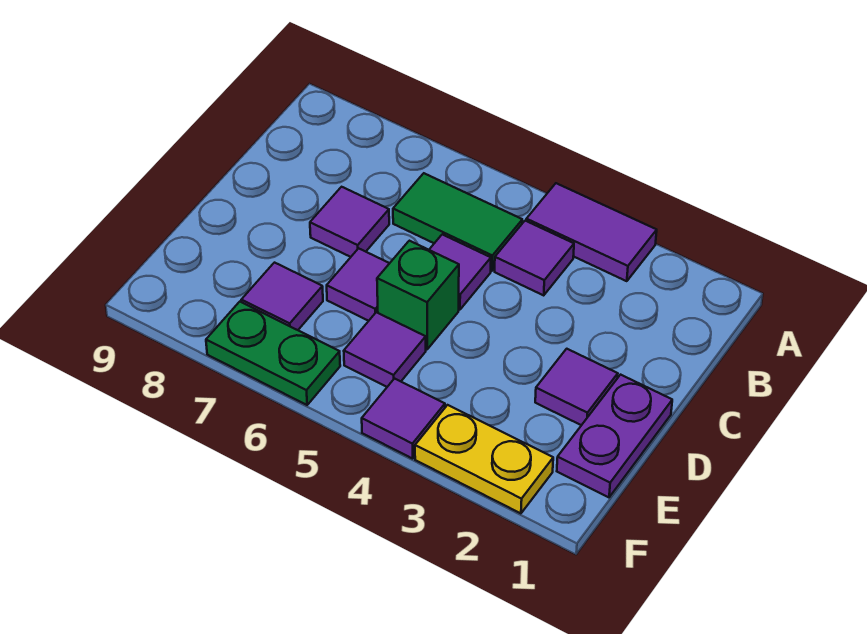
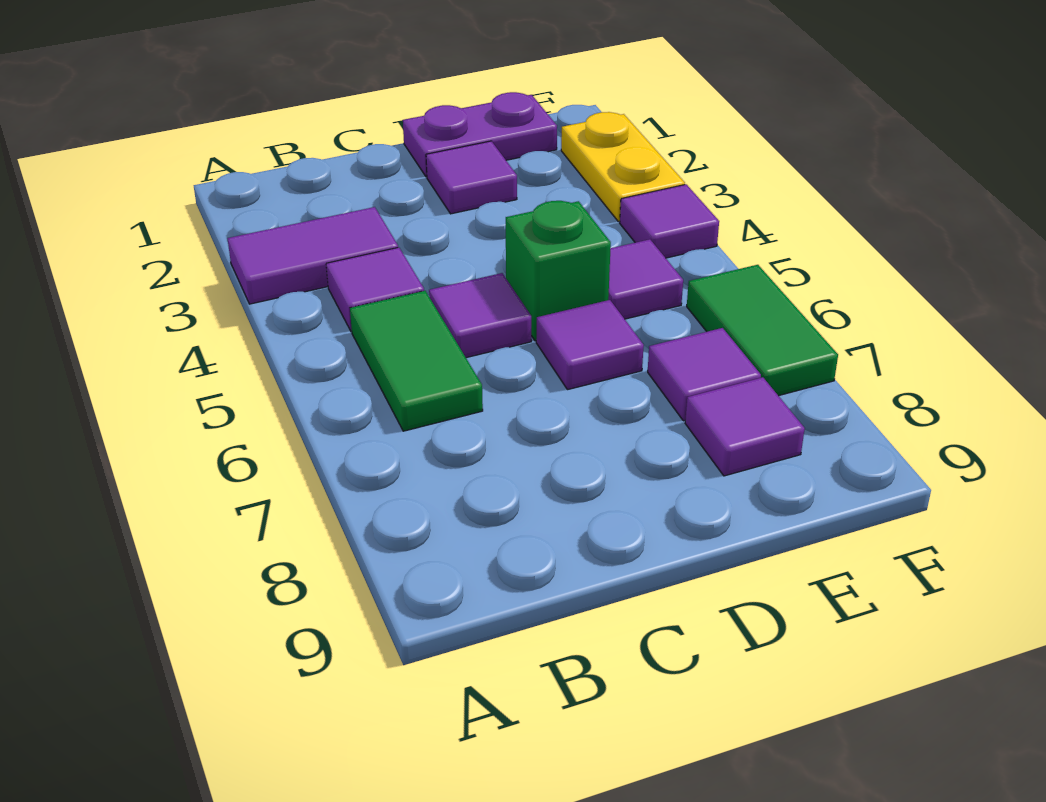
purple tile A3:A4 level 1 -> purple tile A3:B3 level 1
purple tile C7 level 1 -> purple tile E8 level 1
green plate F6:F7 level 1 -> green tile F6:F7 level 1

